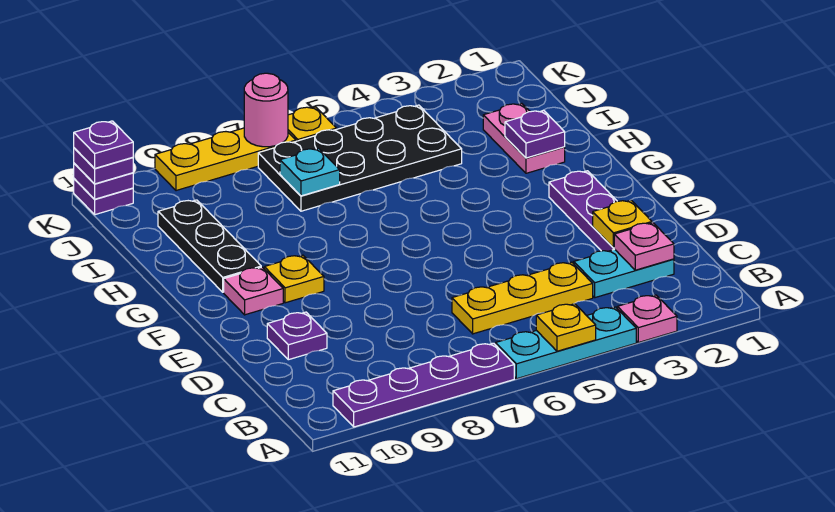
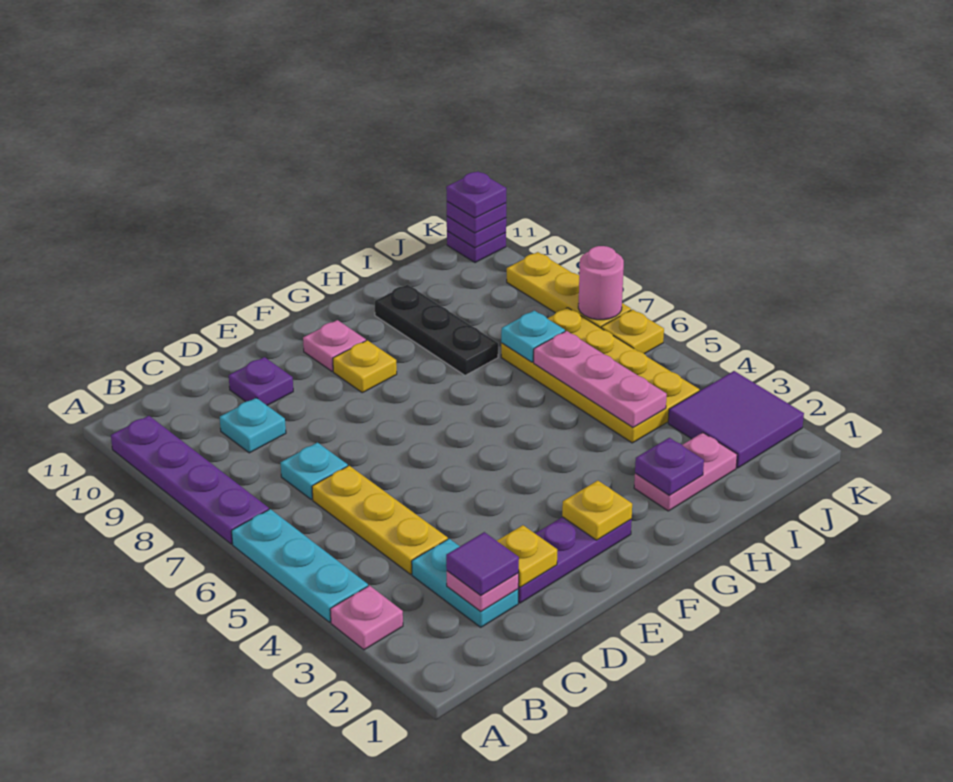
yellow plate A5 level 2 -> yellow plate F2 level 2
none -> purple tile C2 level 3
none -> cyan plate C7 level 1
none -> cyan plate C9 level 1
black plate G10:I10 level 1 -> black plate H8:H10 level 1
black plate I4:J7 level 1 -> yellow plate I4:J7 level 1
none -> pink plate I4:I6 level 2
none -> purple tile J2:K3 level 1

